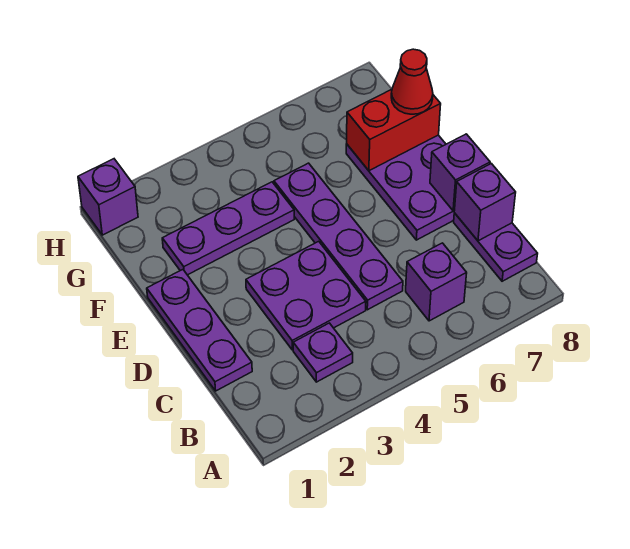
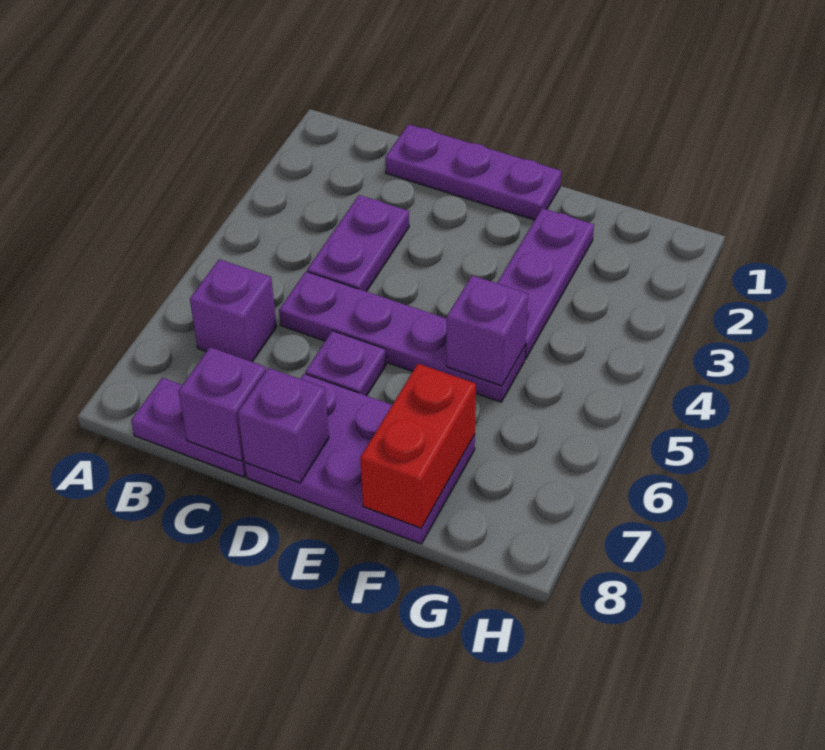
purple plate B3 level 1 -> purple plate D6 level 1
purple plate C3:D4 level 1 -> purple plate C3:C4 level 1
red cone F8 level 3 -> none
purple brick H1 level 1 -> purple brick F5 level 2

